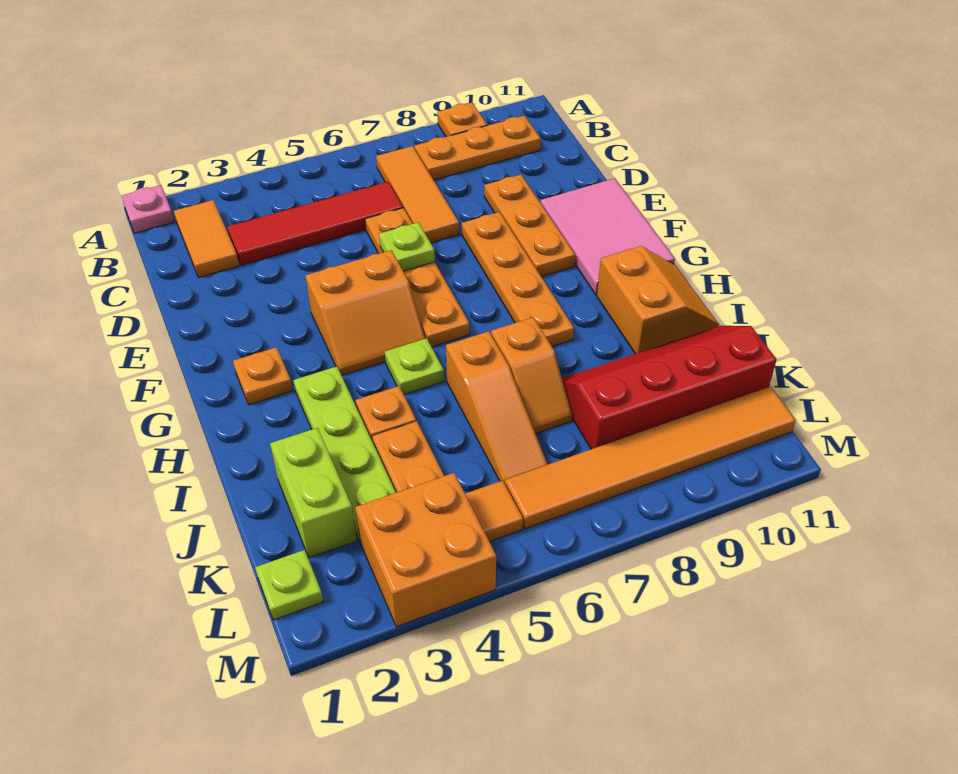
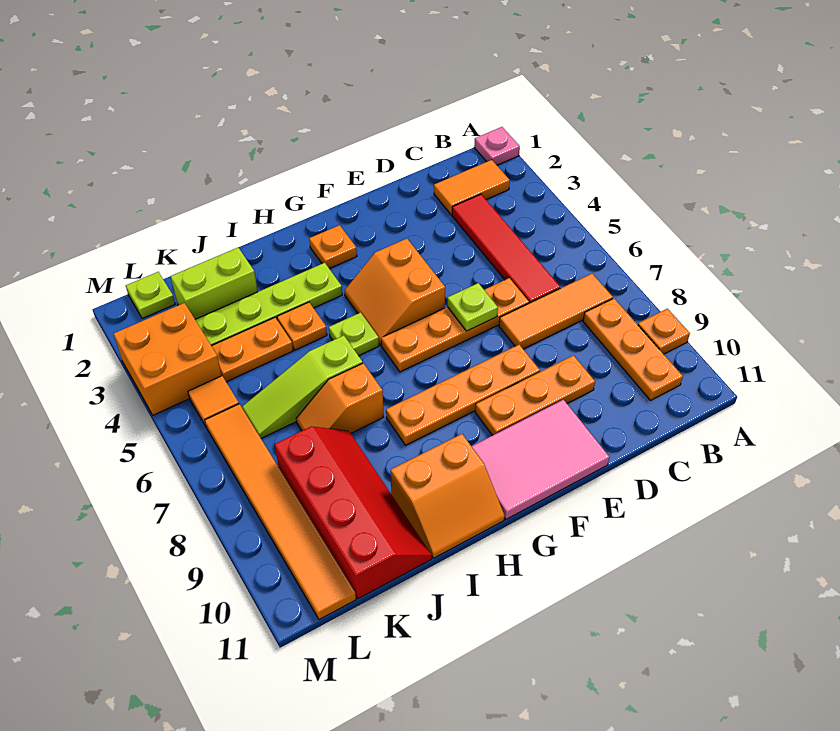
orange slope I6:K6 level 1 top I -> lime slope I6:K6 level 1 top I

